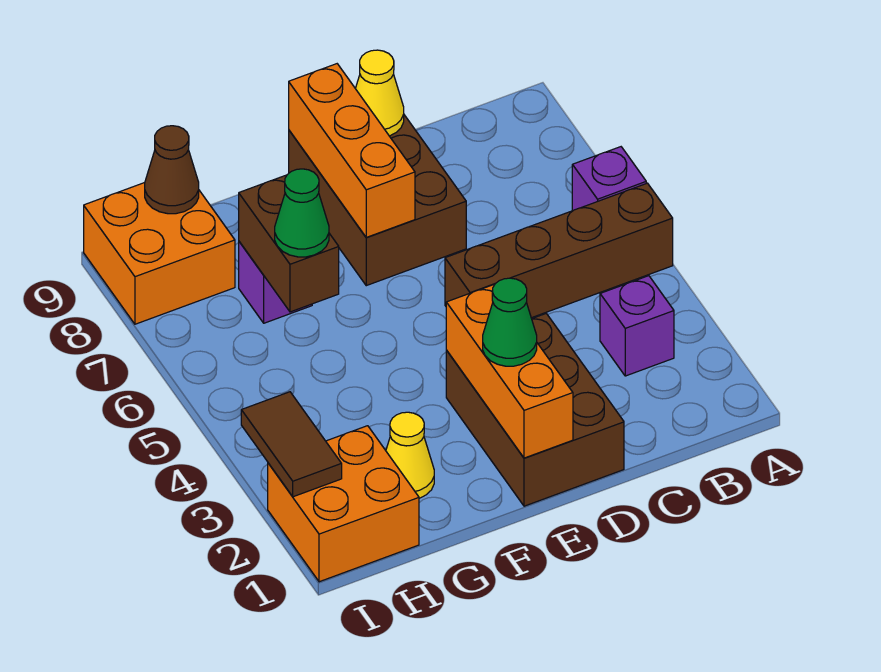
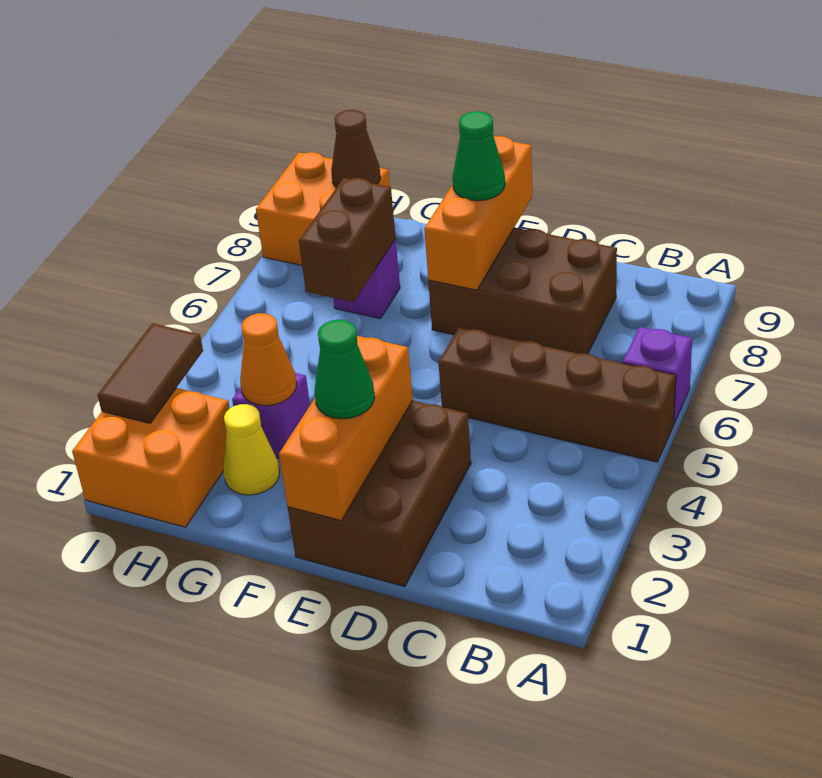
purple brick B3 level 1 -> purple brick G3 level 1
brown brick D7:E9 level 1 -> brown brick C7:E8 level 1
yellow cone D9 level 2 -> none
none -> orange cone G3 level 2
green cone G6 level 3 -> green cone E8 level 3

